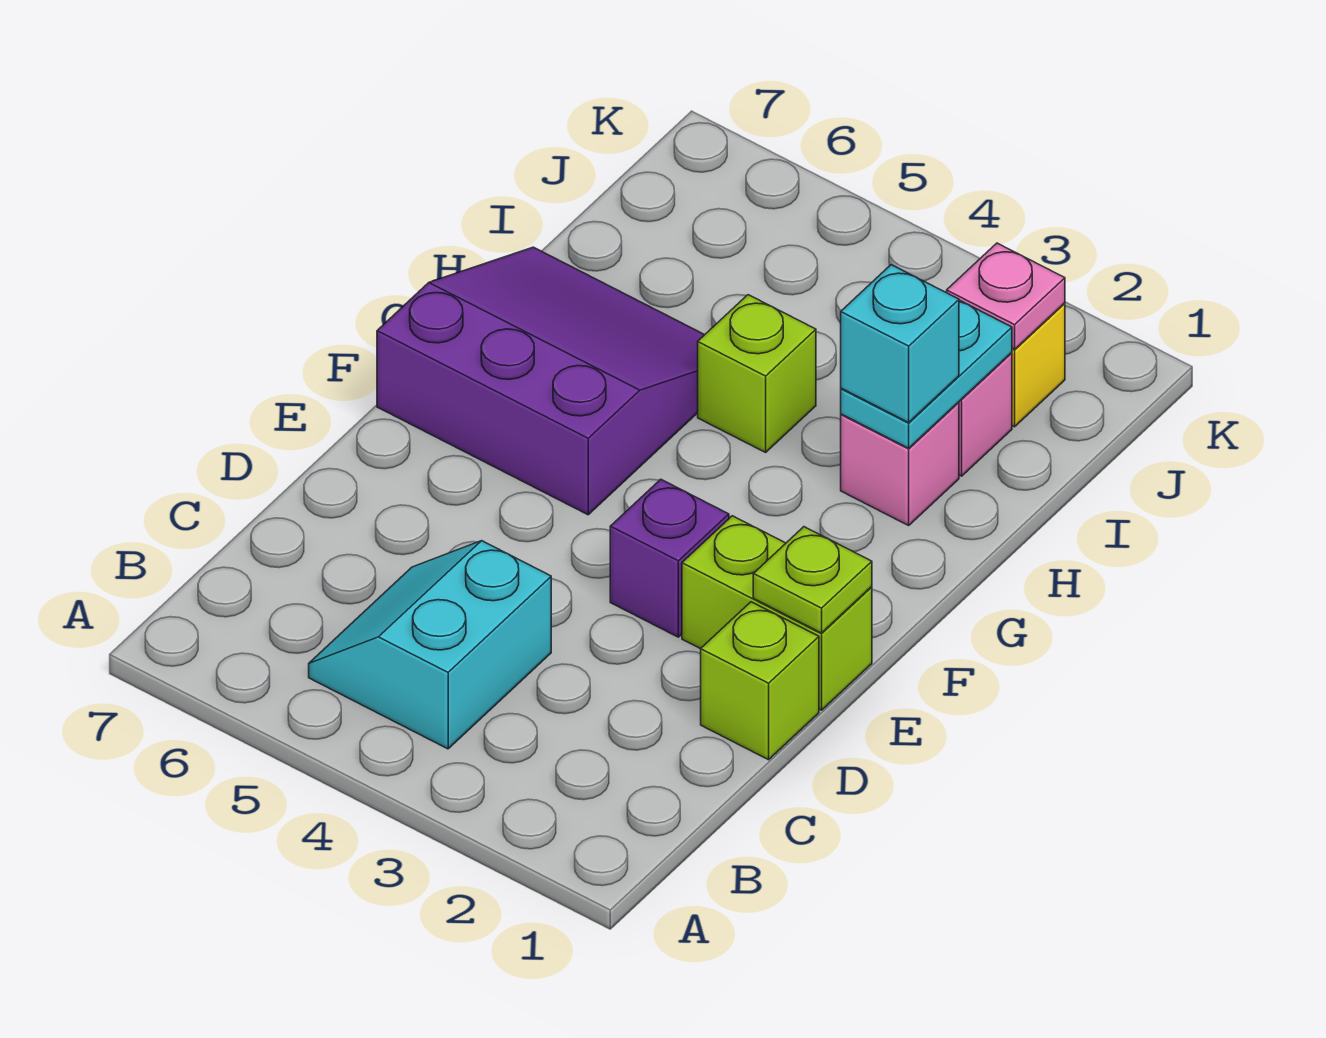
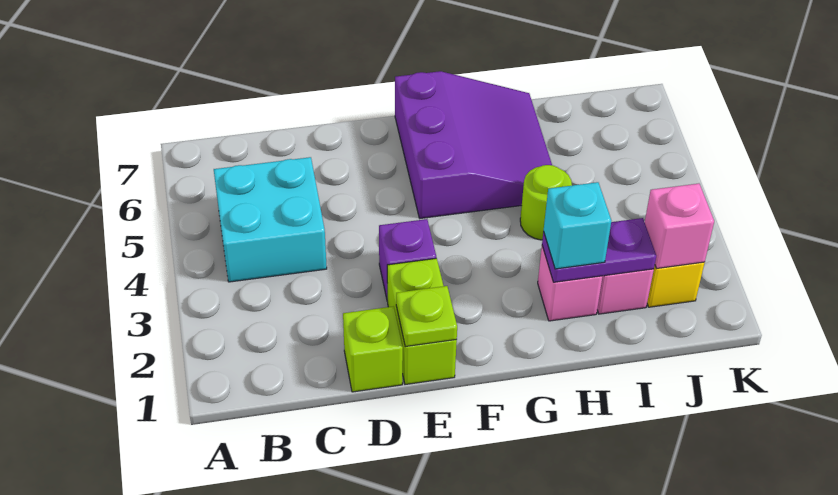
cyan slope B4:C5 level 1 top 4 -> cyan brick B4:C5 level 1
cyan plate H2:I2 level 2 -> purple plate H2:I2 level 2
lime brick H4 level 1 -> lime round brick H4 level 1
pink plate J2 level 2 -> pink brick J2 level 2

